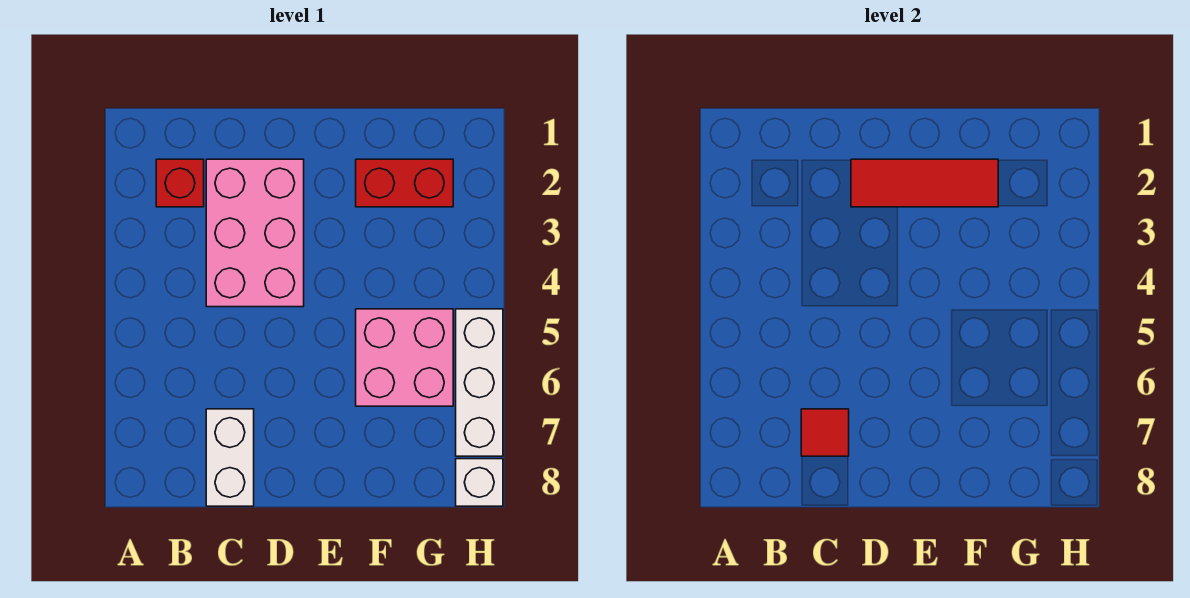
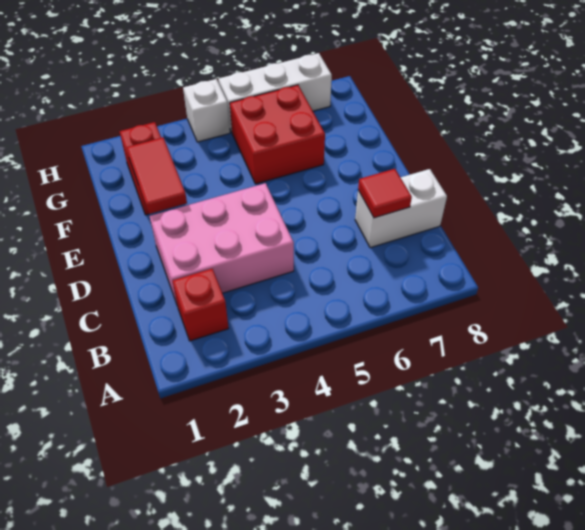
red tile D2:F2 level 2 -> red tile E2:F2 level 2
pink brick F5:G6 level 1 -> red brick F5:G6 level 1
white brick H8 level 1 -> white brick H4 level 1

